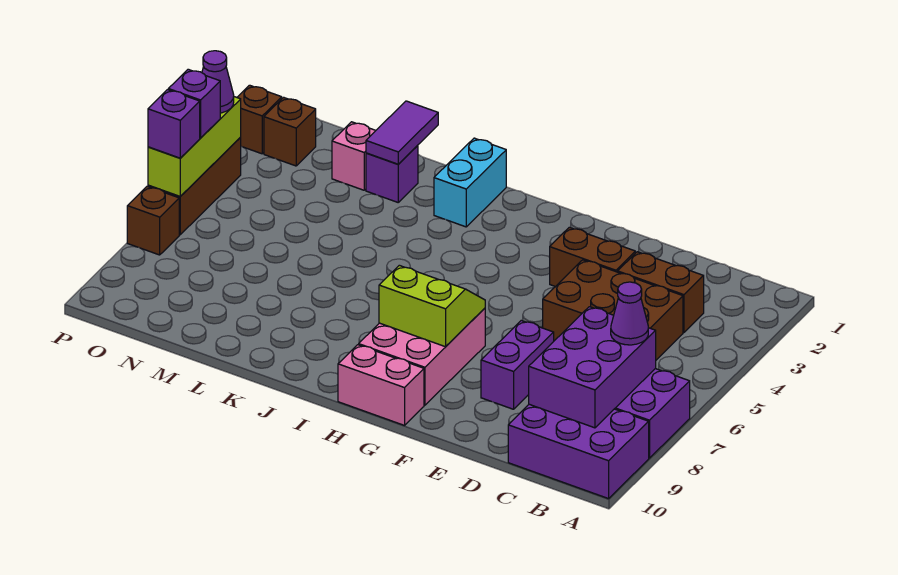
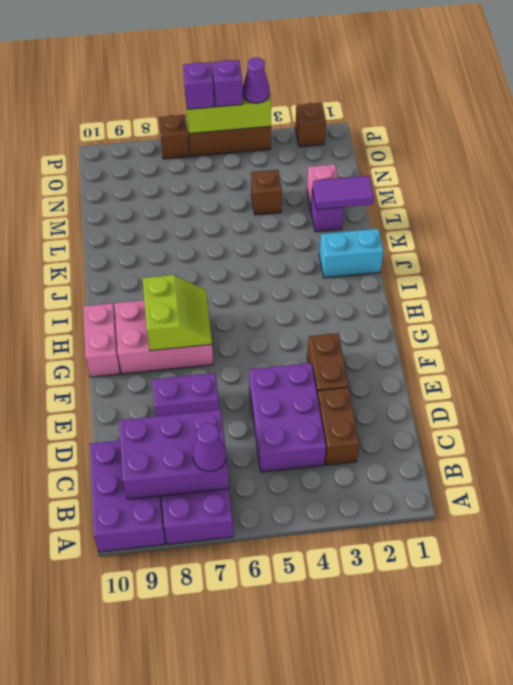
brown brick C4:E5 level 1 -> purple brick C4:E5 level 1
brown brick O2 level 1 -> brown brick M4 level 1

